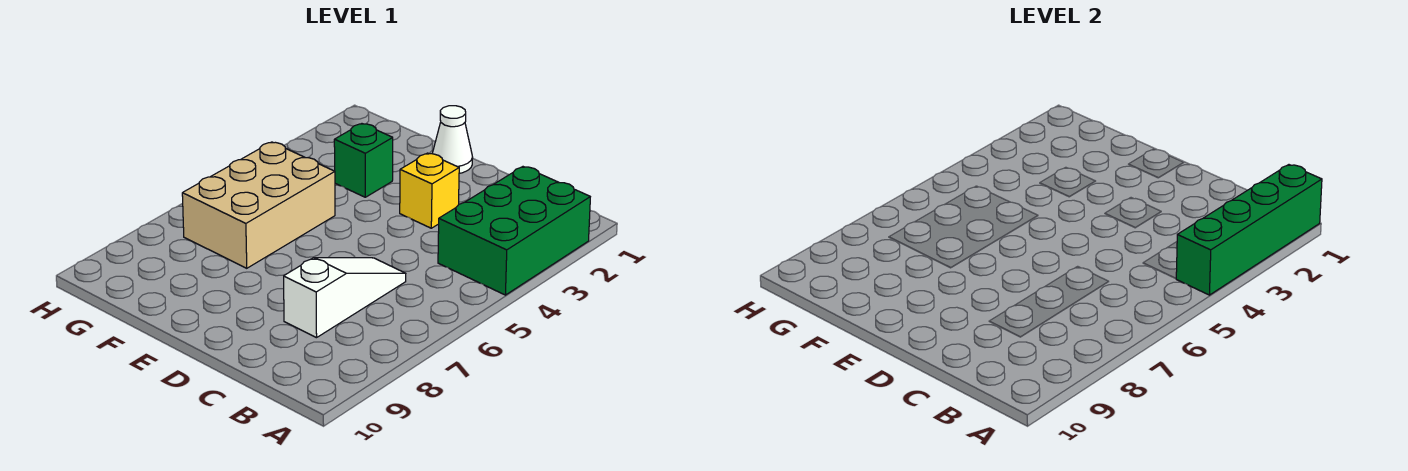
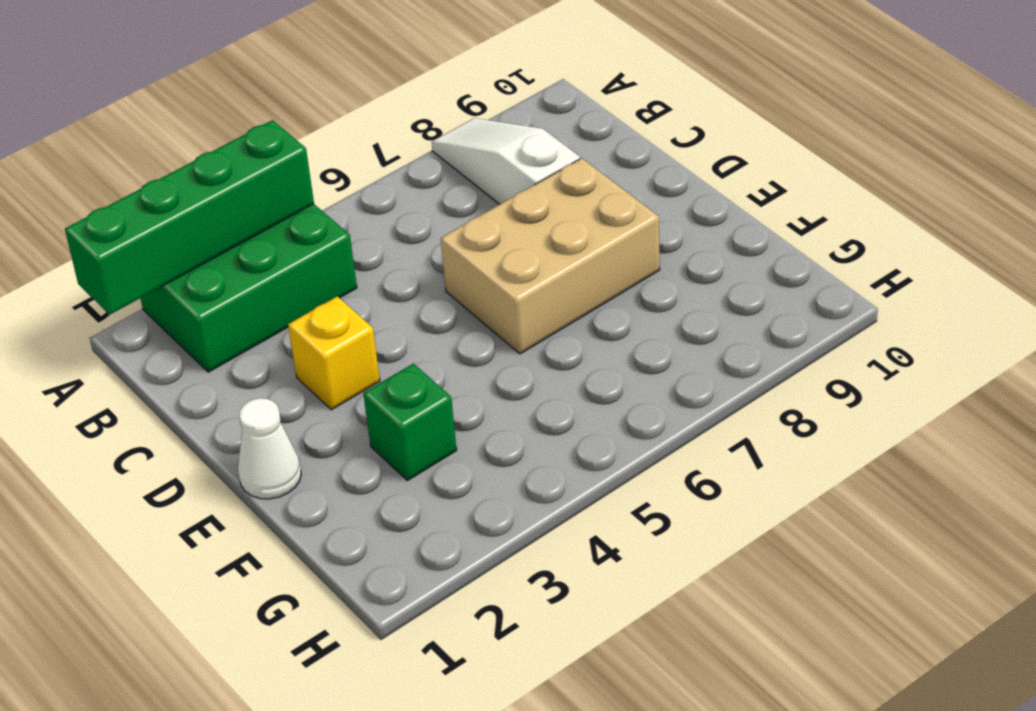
white slope C6:C8 level 1 top 8 -> white slope A8:C8 level 1 top C
tan brick F5:G7 level 1 -> tan brick D6:E8 level 1

